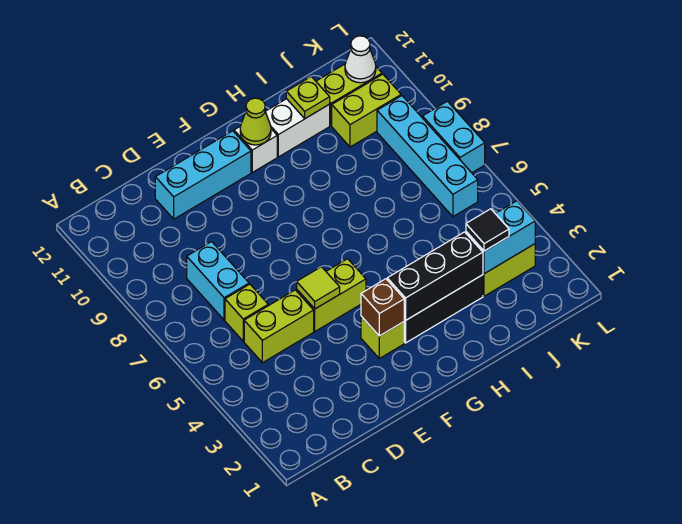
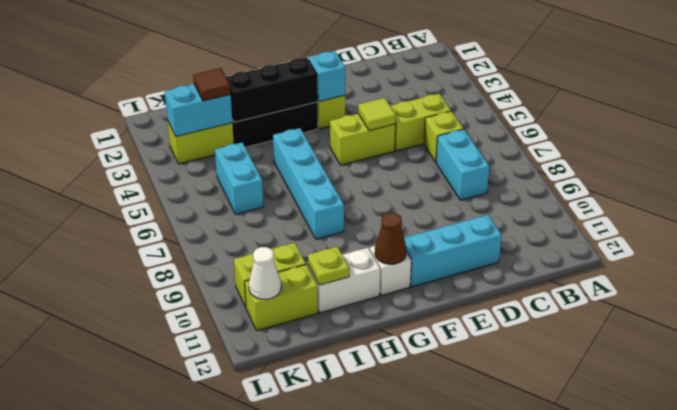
brown brick F3 level 2 -> cyan brick F3 level 2
lime cone G11 level 2 -> brown cone G11 level 2
black tile J3 level 3 -> brown tile J3 level 3
cyan brick K6:K9 level 1 -> cyan brick H5:H8 level 1
cyan brick L7:L8 level 1 -> cyan brick J5:J6 level 1

